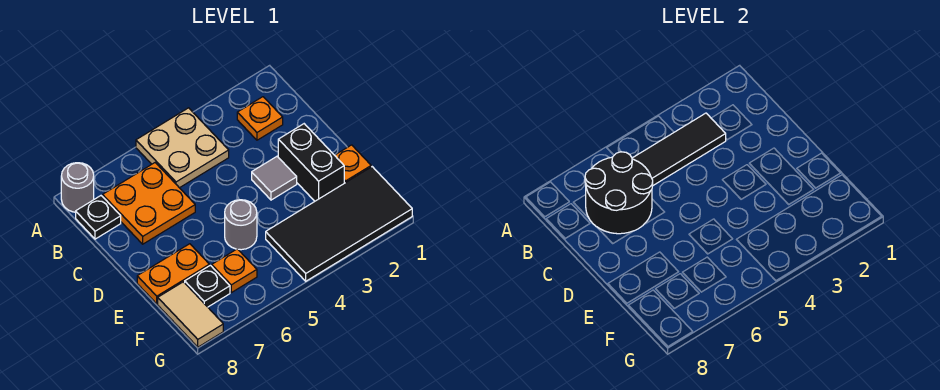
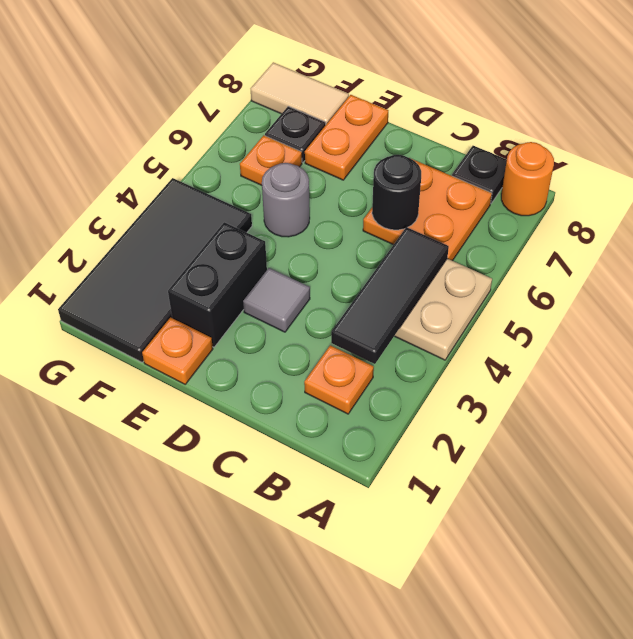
grey round brick A8 level 1 -> orange round brick A8 level 1
black round brick B6:C7 level 2 -> black round brick C6 level 2
black brick D2:E2 level 1 -> black brick E2:E3 level 1

